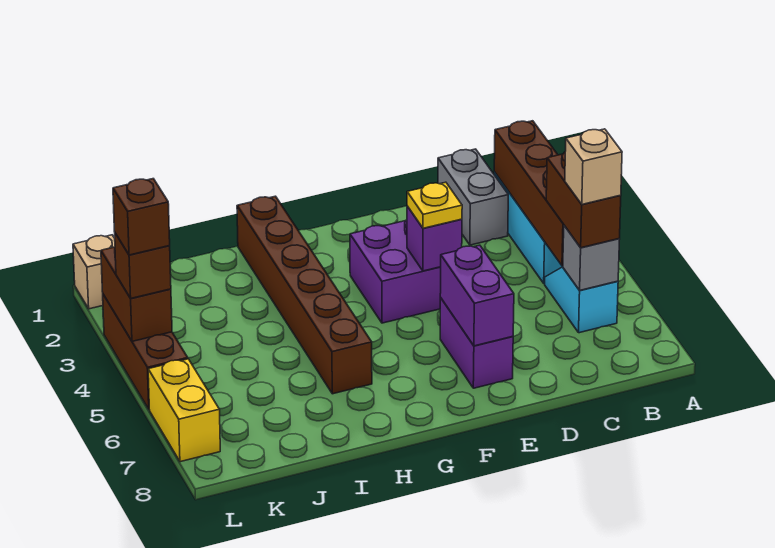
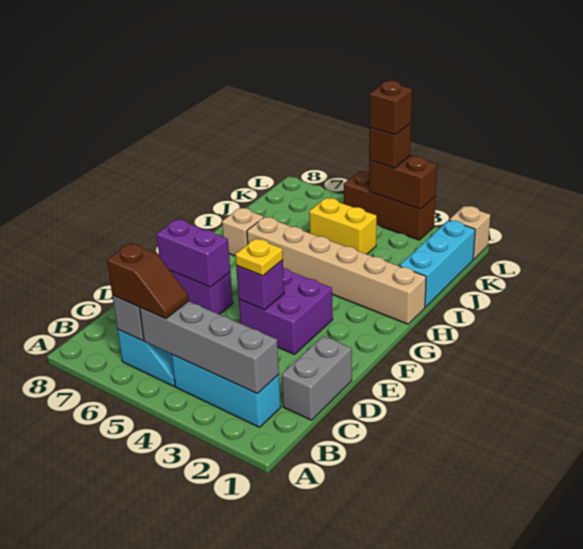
brown brick B2:B5 level 2 -> grey brick B2:B5 level 2
brown brick B5:B6 level 3 -> brown slope B5:B6 level 3 top 6
tan brick B6 level 4 -> tan brick H7 level 1
grey brick C1:C2 level 1 -> grey brick C1:D1 level 1
brown brick H1:H6 level 1 -> tan brick H1:H6 level 1
none -> cyan brick I1:K1 level 1
yellow brick L6:L7 level 1 -> yellow brick J4:J5 level 1

